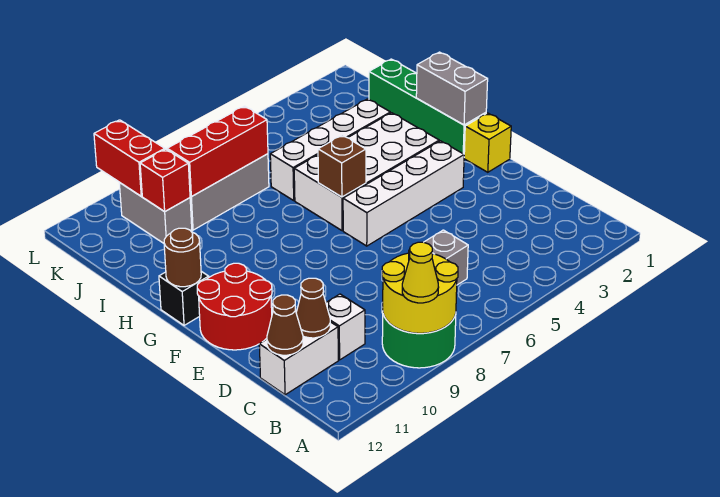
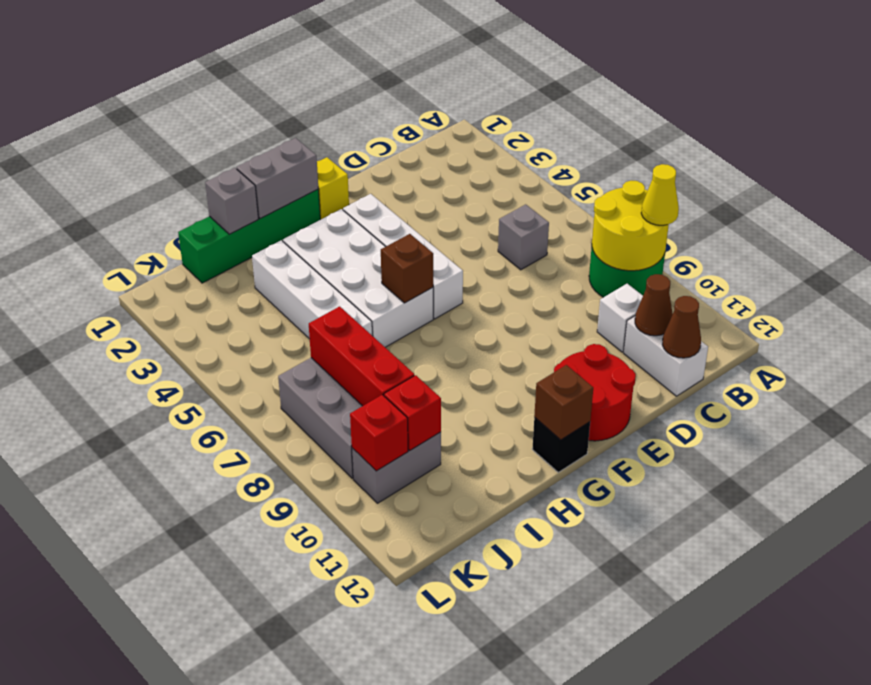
brown round brick G12 level 2 -> brown brick G12 level 2
none -> grey brick I1 level 2
red brick K10:L10 level 2 -> red brick K10 level 2

